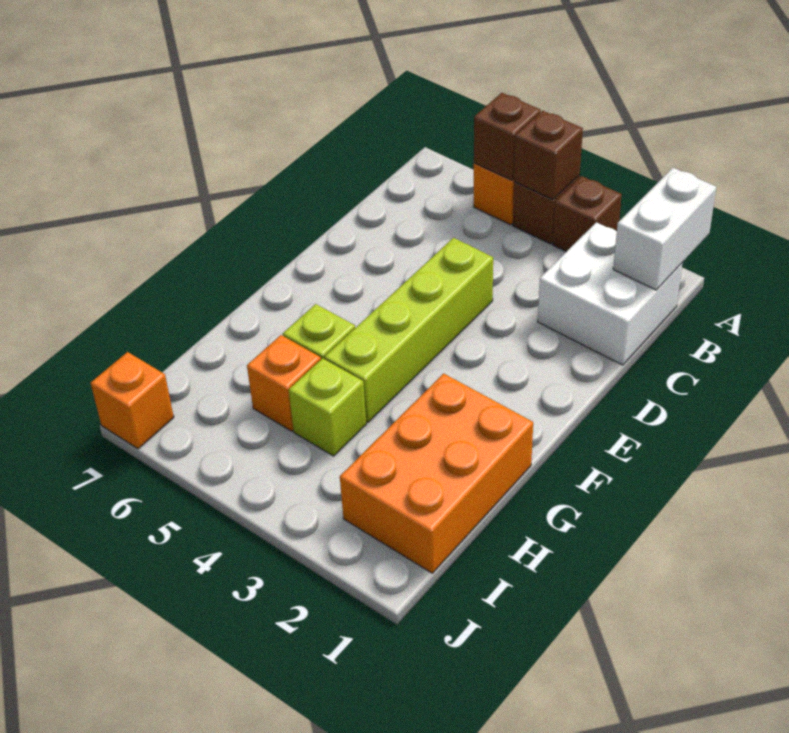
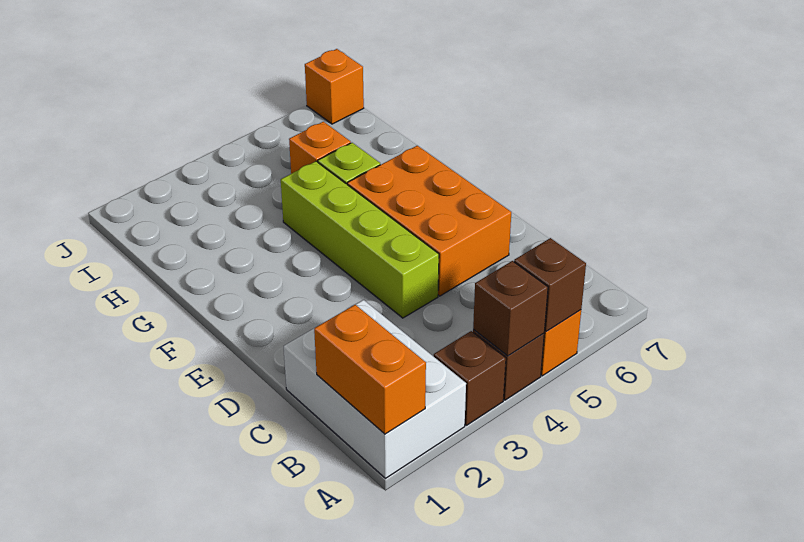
white brick A1:B1 level 2 -> orange brick A1:B1 level 2
white brick B1:C2 level 1 -> white brick A1:C2 level 1
orange brick G1:I2 level 1 -> orange brick D5:F6 level 1
lime brick H4 level 1 -> none

